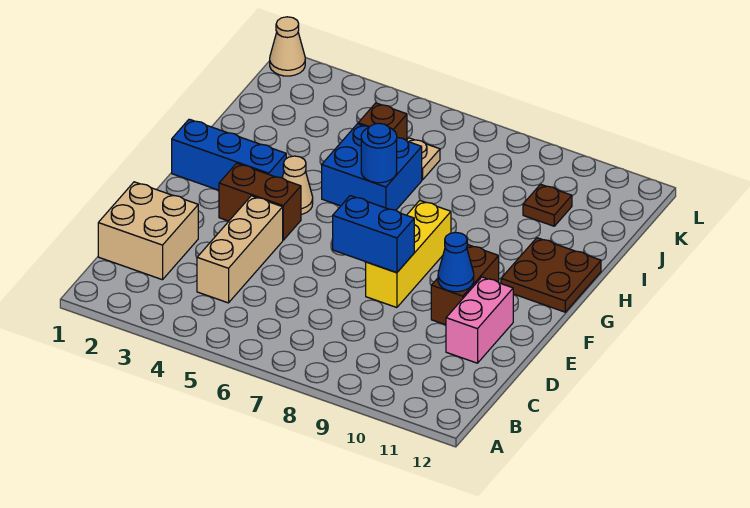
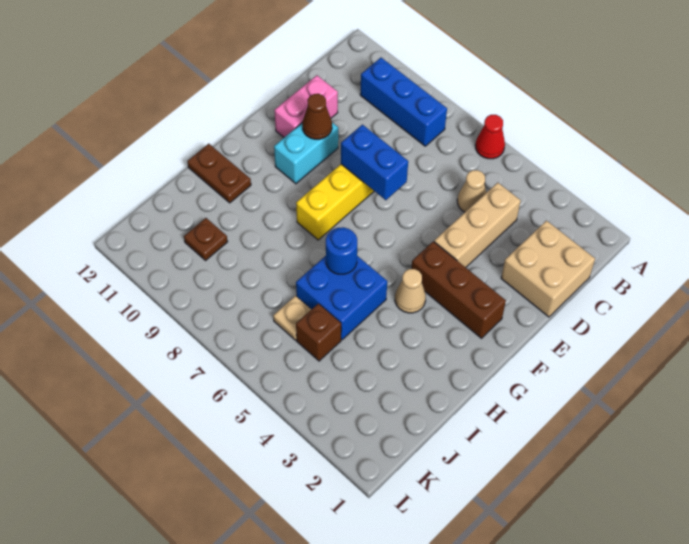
none -> red cone A6 level 1
brown brick E10:F10 level 1 -> cyan brick E10:F10 level 1
blue cone E10 level 2 -> brown cone E10 level 2
brown brick F3:F4 level 1 -> brown brick F2:F4 level 1
blue brick G1:G3 level 1 -> blue brick B8:B10 level 1
brown plate G11:H12 level 1 -> brown plate H11:H12 level 1
tan cone L1 level 1 -> tan cone C5 level 1

